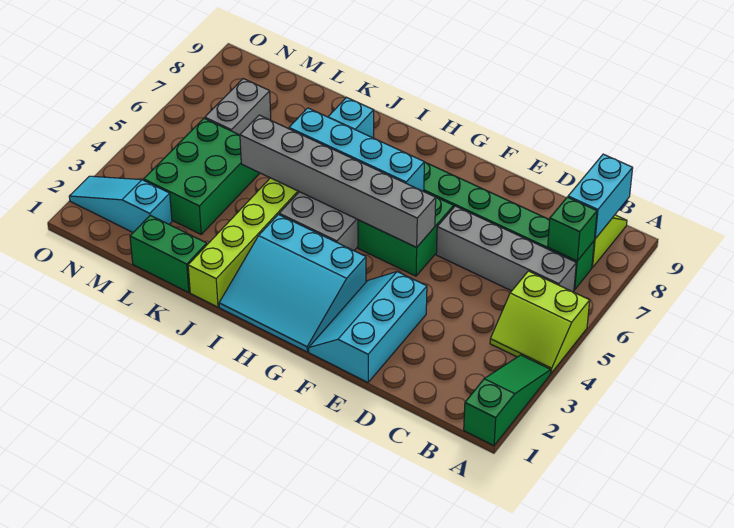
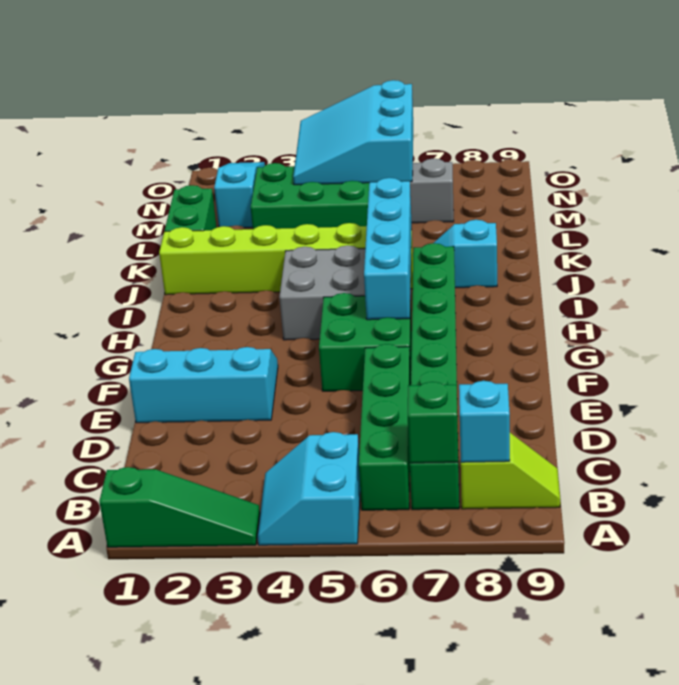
lime slope A4:B5 level 1 top 5 -> cyan slope A4:B5 level 1 top 5
grey brick B6:E6 level 1 -> green brick B6:E6 level 1
cyan brick B8:B9 level 2 -> cyan brick B8 level 2
grey brick F5:K5 level 2 -> none
cyan slope G1:I3 level 1 top 3 -> cyan slope M4:O6 level 2 top 6

